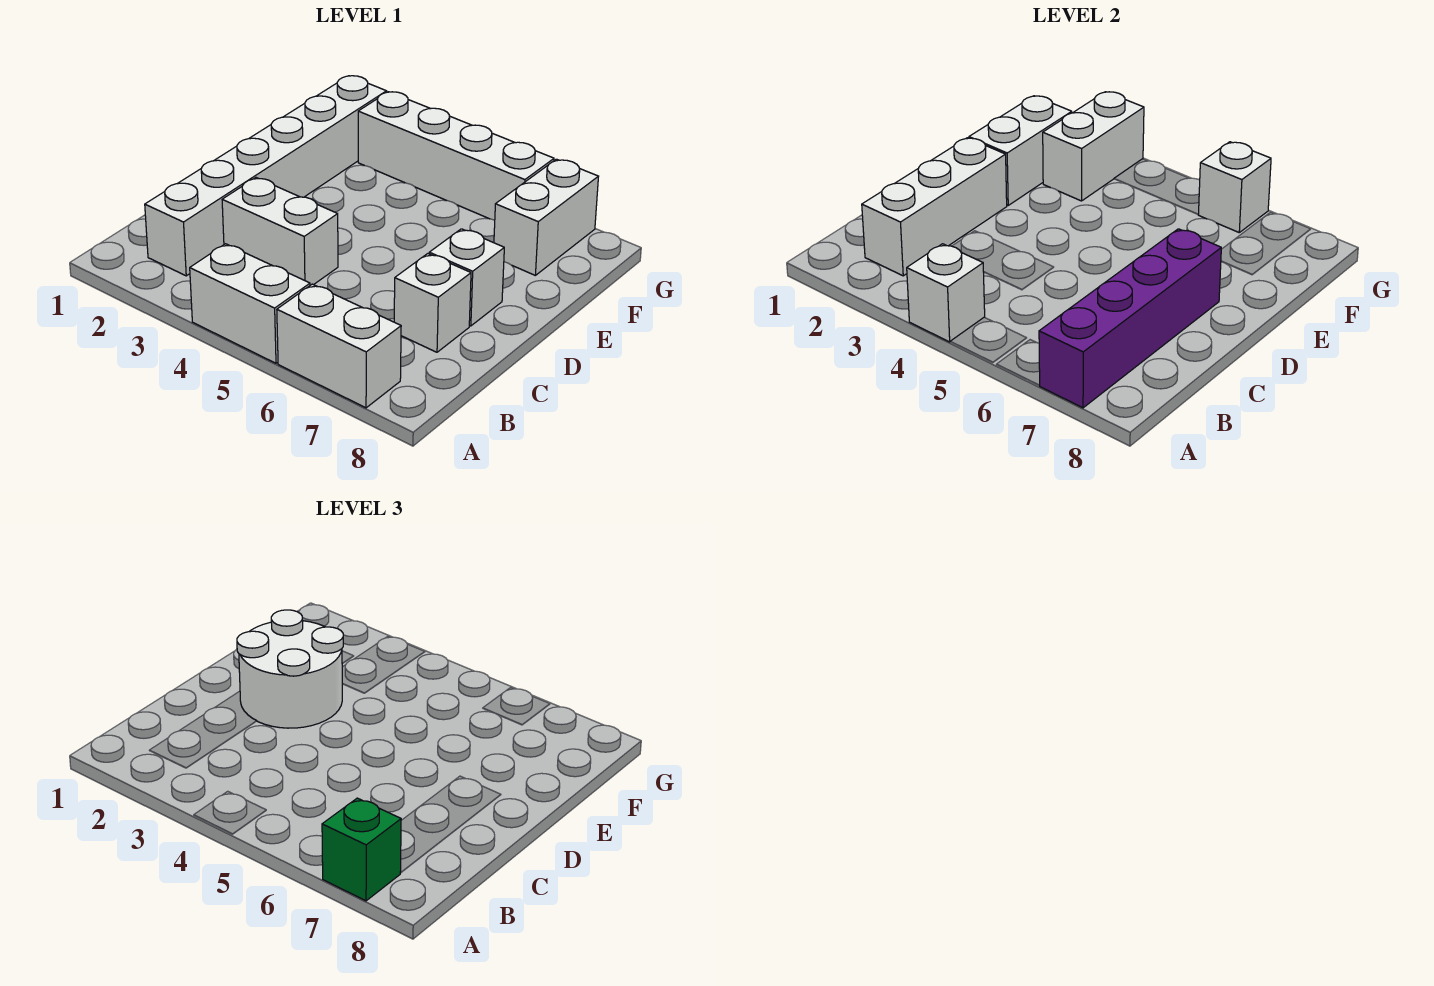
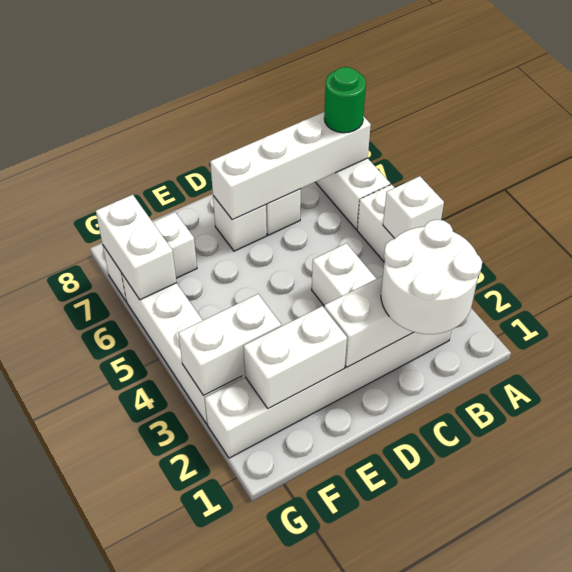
purple brick A7:D7 level 2 -> white brick A7:D7 level 2
green brick A7 level 3 -> green round brick A7 level 3
white round brick D2:E3 level 3 -> white round brick B1:C2 level 3
white brick G6 level 2 -> white brick G6:G7 level 2

